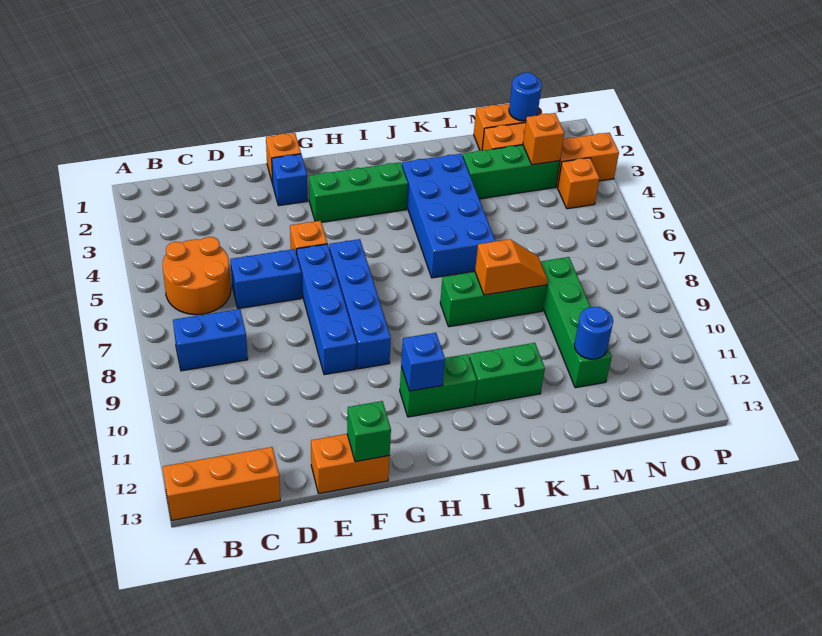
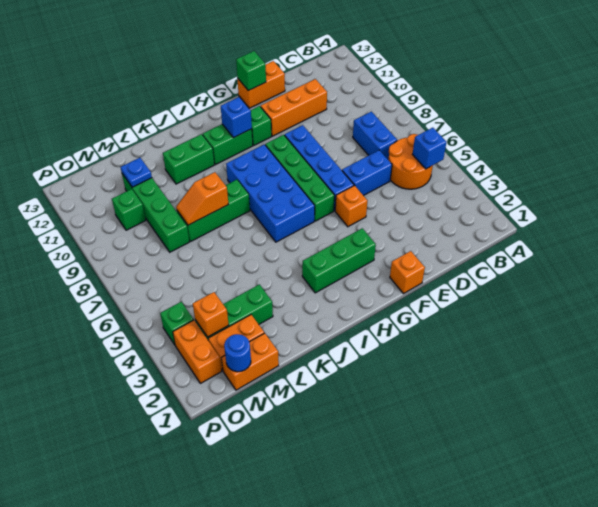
orange brick A13:C13 level 1 -> orange brick D11:F11 level 1
blue brick B8:C8 level 1 -> blue brick C7:C8 level 1
blue brick F2 level 1 -> blue brick B5 level 2
blue brick G6:G9 level 1 -> green brick G6:G9 level 1
none -> green brick G11 level 1
blue brick J3:K6 level 1 -> blue brick H6:I9 level 1
blue round brick M11 level 2 -> blue plate M11 level 2
none -> green brick N10 level 1
orange brick O3:P3 level 1 -> orange brick O2:O3 level 1
orange brick O4 level 1 -> green brick O4 level 1

